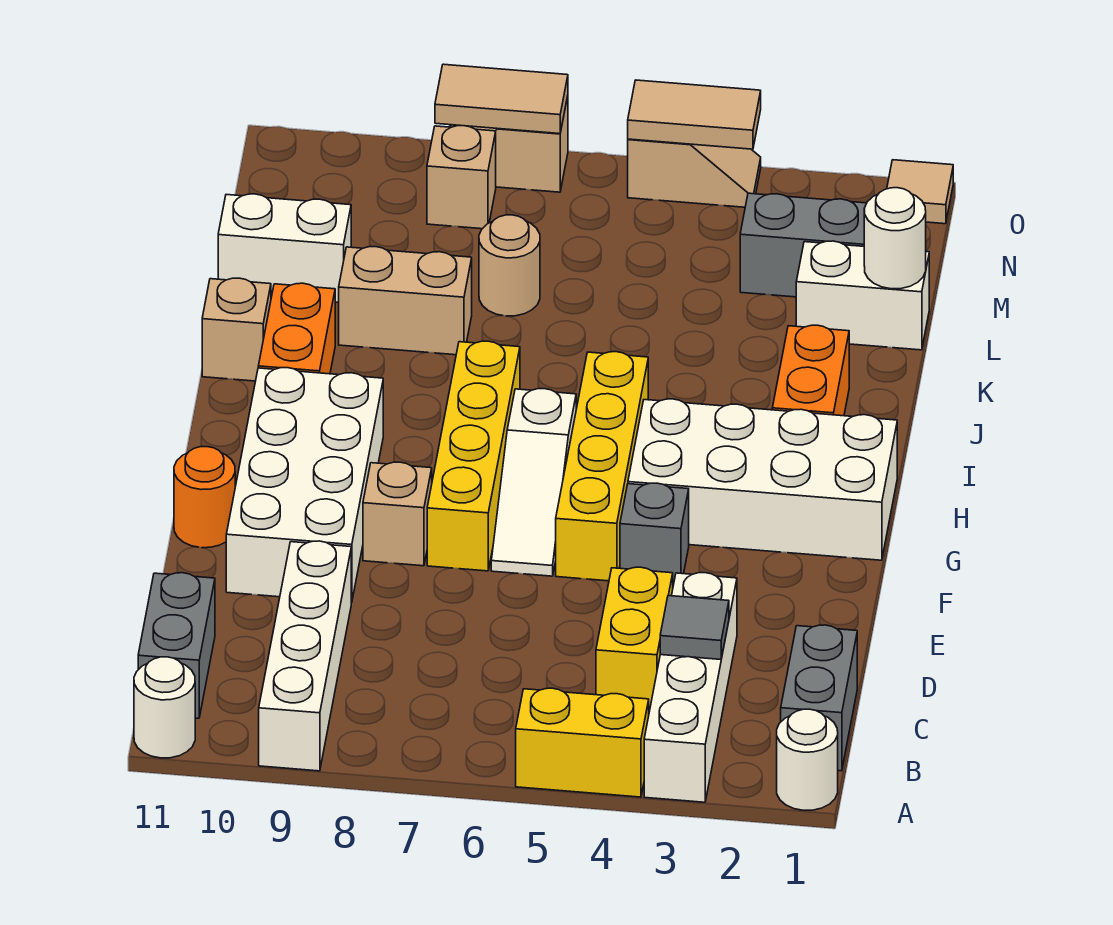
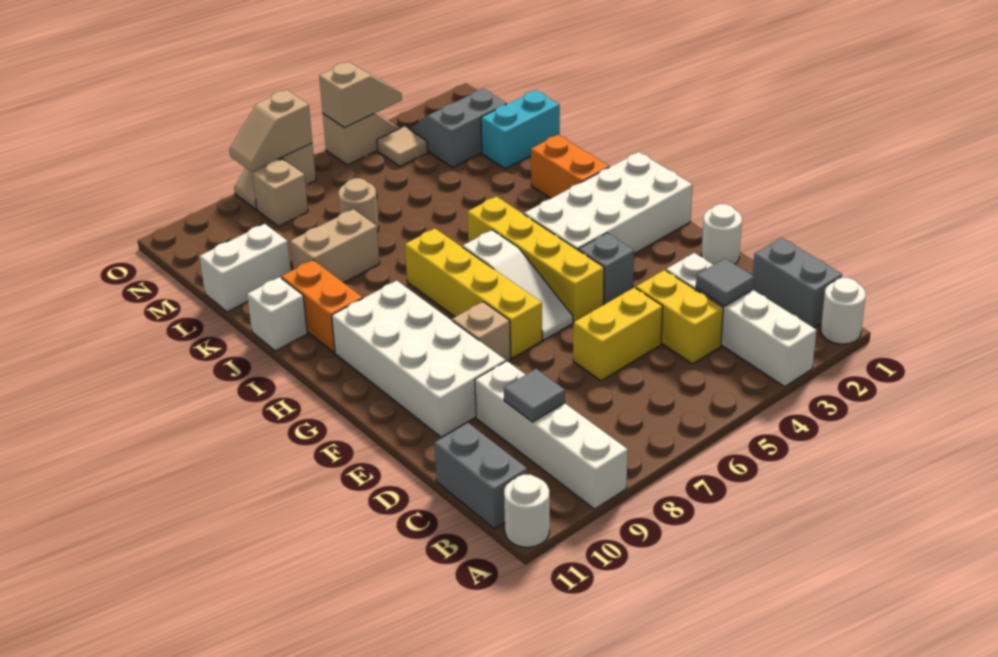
yellow brick A4:A5 level 1 -> yellow brick D5:D6 level 1
none -> grey tile C9 level 2
orange round brick F11 level 1 -> none
tan brick J11 level 1 -> white brick J11 level 1
white brick L1:L2 level 1 -> cyan brick L1:L2 level 1
white round brick L1 level 2 -> white round brick E1 level 1
tan tile O1 level 1 -> tan tile N4 level 1
tan tile O4:O5 level 2 -> tan slope O4:O5 level 2 top 5
tan tile O7:O8 level 2 -> tan slope O7:O8 level 2 top 7

